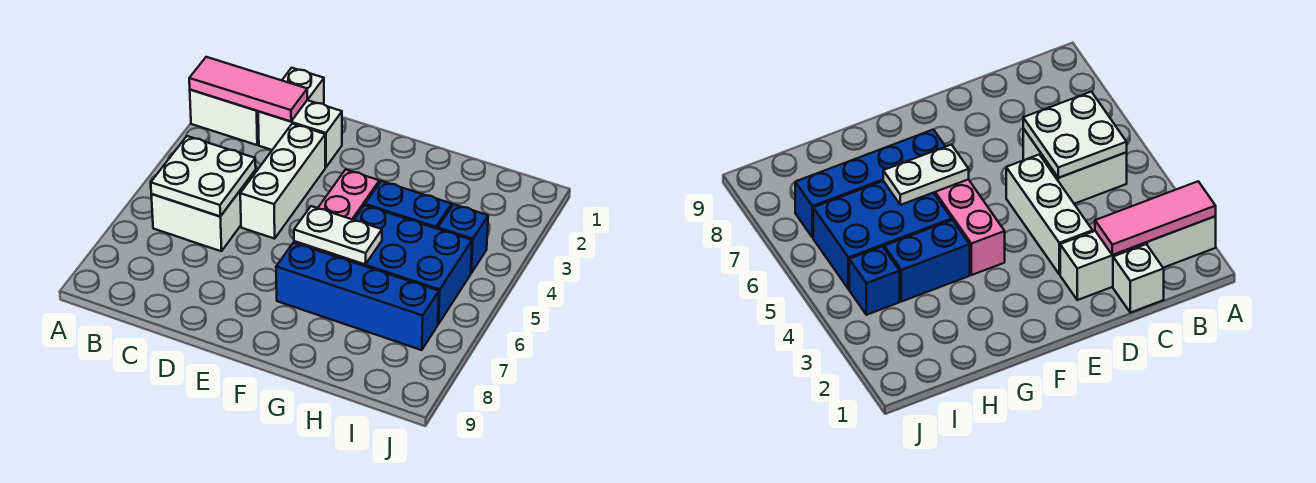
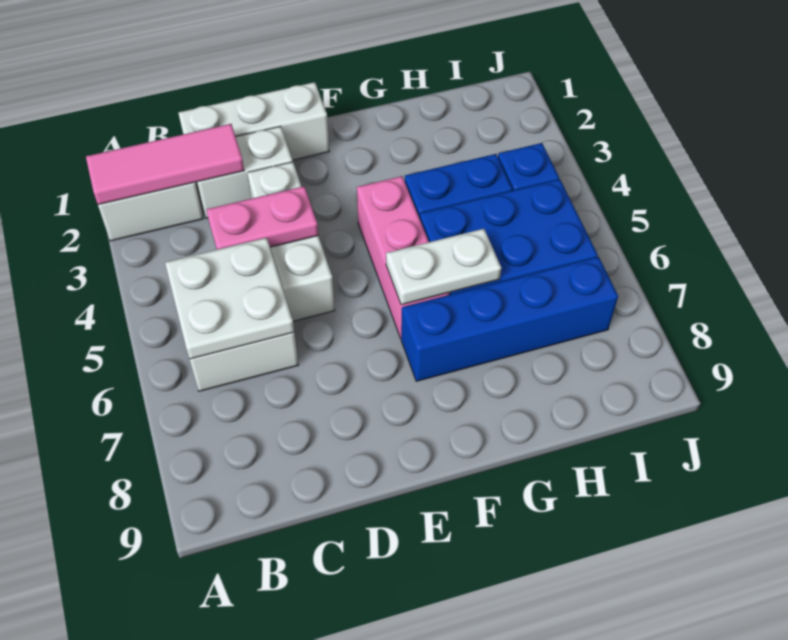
white brick C1 level 1 -> white brick C1:E1 level 1
none -> pink plate C4:D4 level 2

